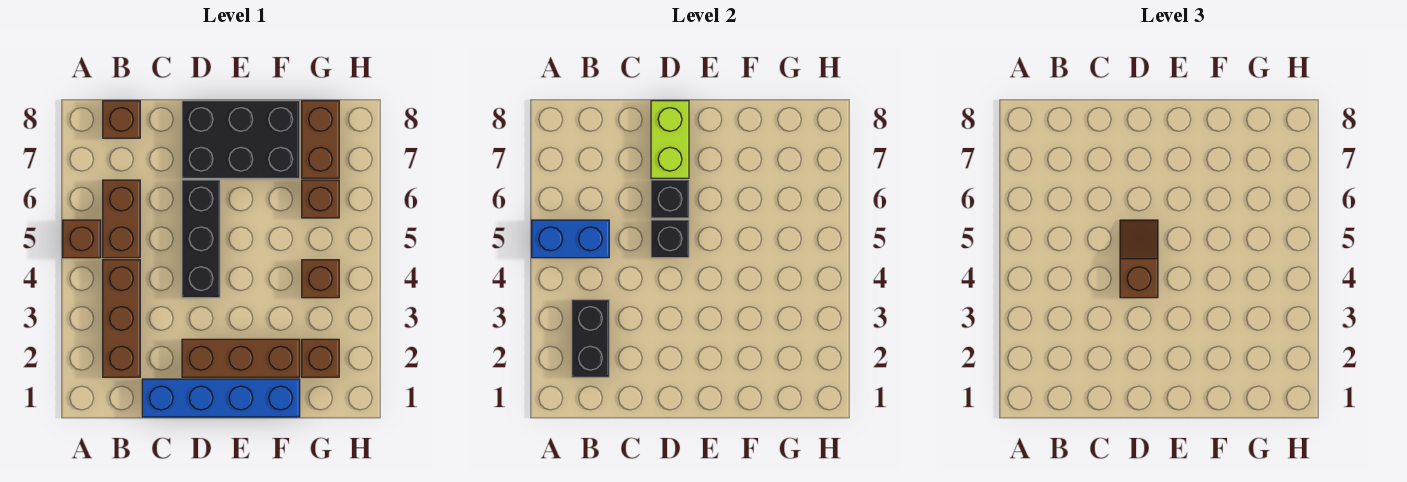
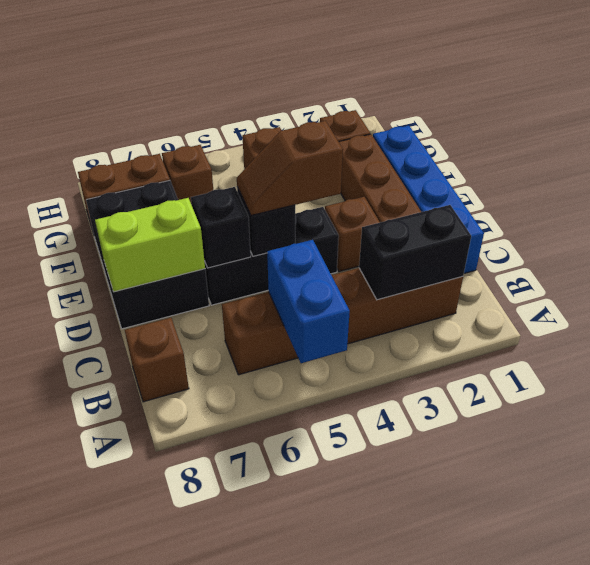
brown brick A5 level 1 -> brown brick D3 level 1

